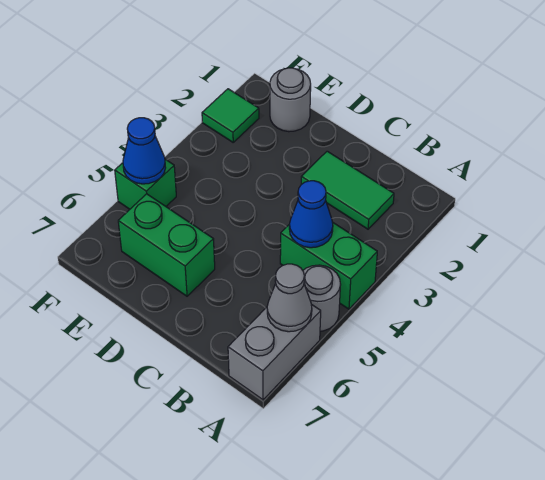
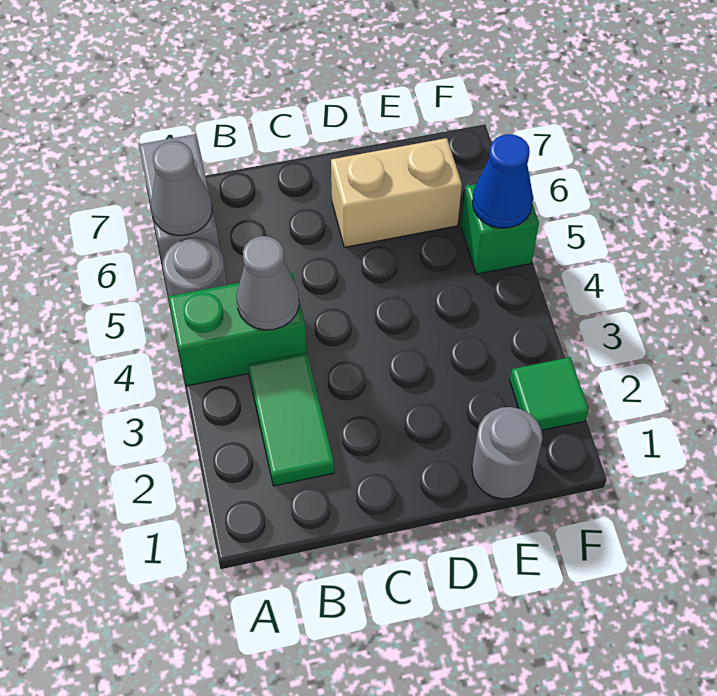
green tile B2:C2 level 1 -> green tile B2:B3 level 1
blue cone B4 level 2 -> grey cone B4 level 2
green brick D6:E6 level 1 -> tan brick D6:E6 level 1

